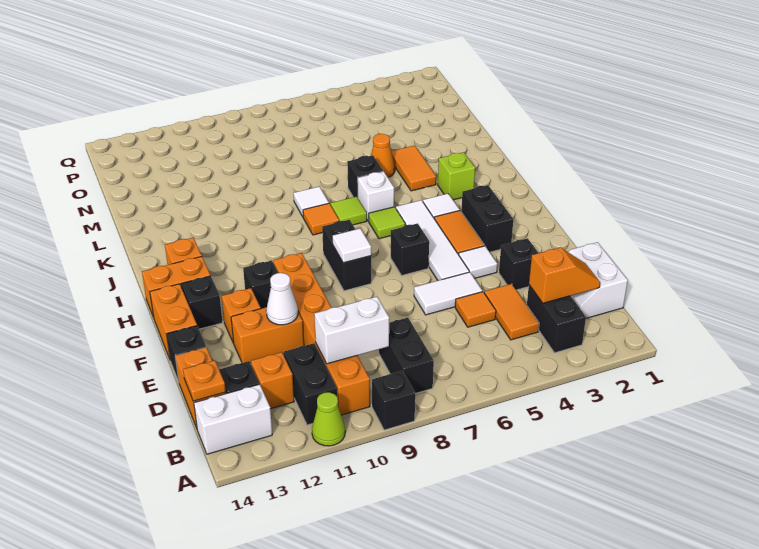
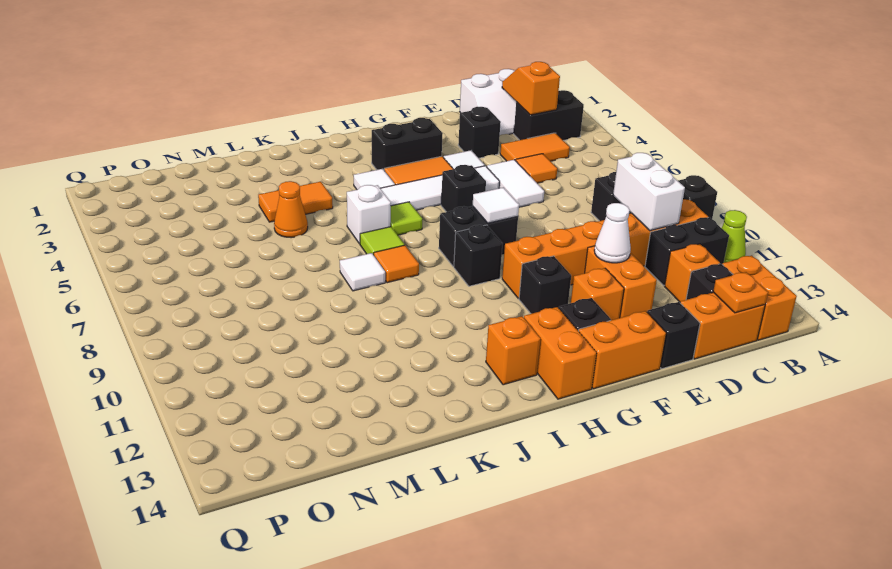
white brick B13:B14 level 1 -> orange brick B13:B14 level 1
lime brick J3 level 1 -> none
black brick K6 level 1 -> black brick H9 level 1

